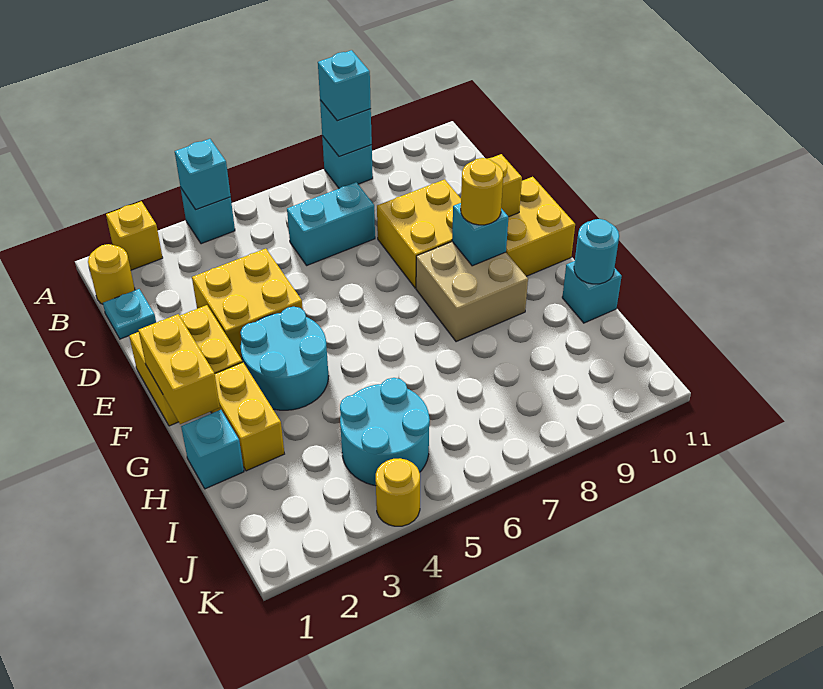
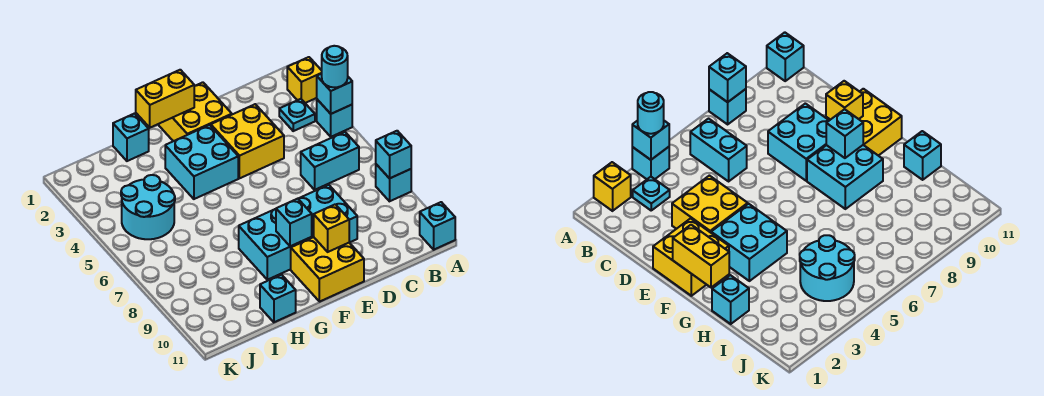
cyan brick A8 level 3 -> cyan brick A11 level 1
yellow round brick B1 level 1 -> none
cyan plate C1 level 1 -> cyan plate B3 level 1
cyan brick C6:C7 level 1 -> cyan brick B6:C6 level 1
yellow brick D8:E9 level 1 -> cyan brick D8:E9 level 1
cyan round brick F3:G4 level 1 -> cyan brick F3:G4 level 1
tan brick F8:G9 level 1 -> cyan brick F8:G9 level 1
yellow round brick F9 level 3 -> none
yellow brick G2:H2 level 1 -> none
cyan round brick H11 level 2 -> cyan round brick A4 level 3
yellow round brick K4 level 1 -> none

